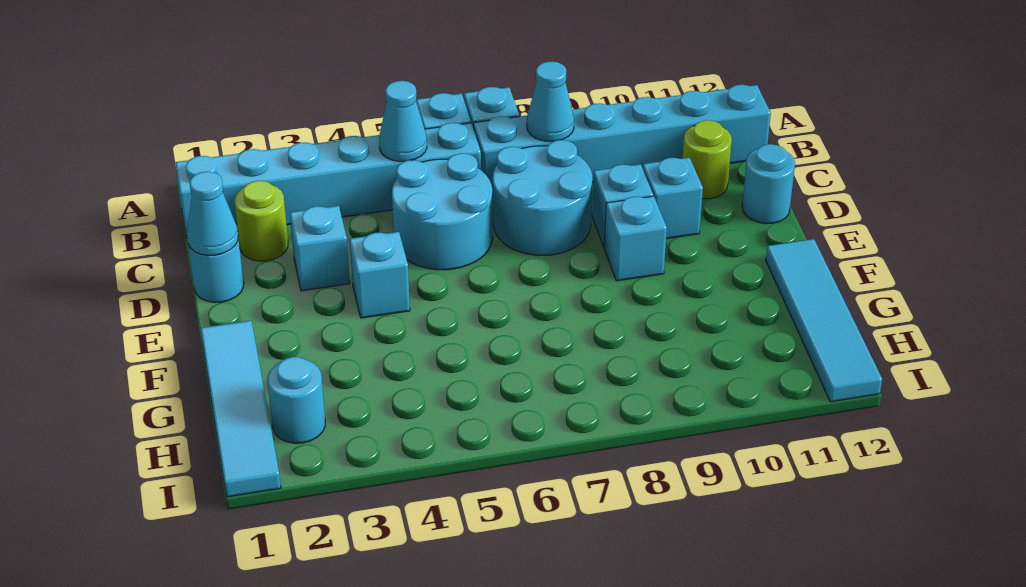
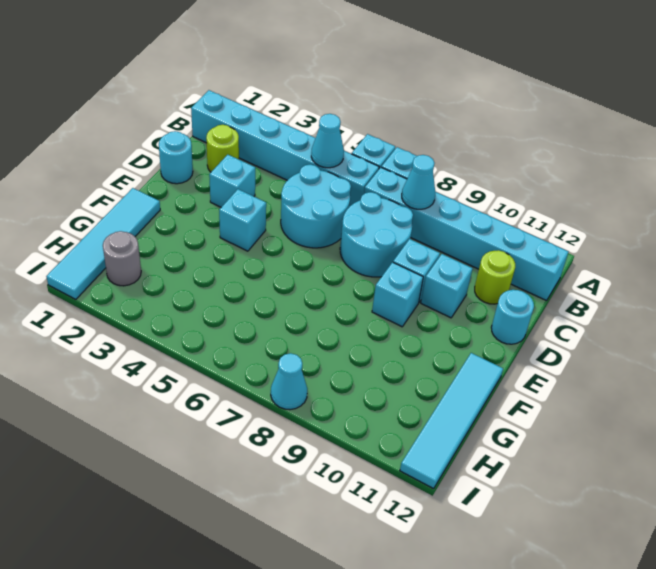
cyan cone D1 level 2 -> cyan cone I8 level 1
cyan round brick H2 level 1 -> grey round brick H2 level 1

